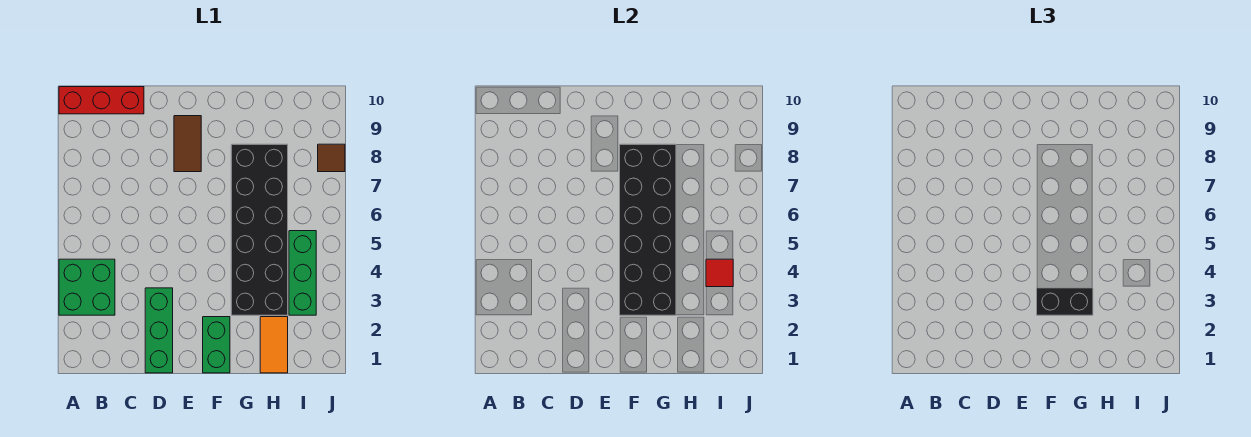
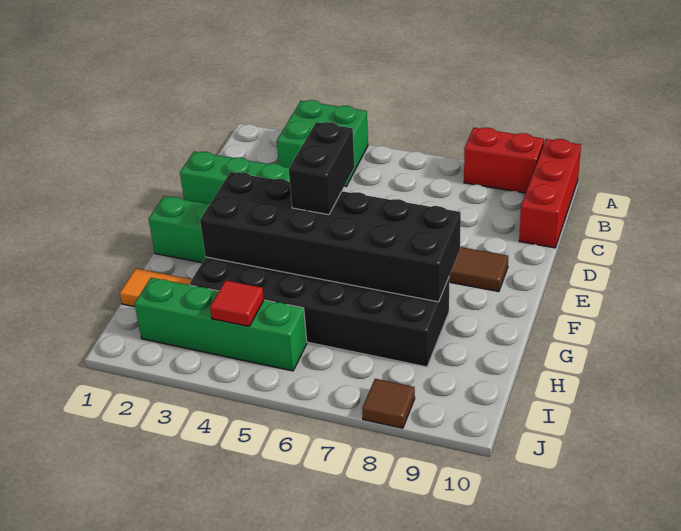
none -> red brick A8:A9 level 1
black brick F3:G3 level 3 -> black brick E5:F5 level 3
green brick I3:I5 level 1 -> green brick I2:I5 level 1

